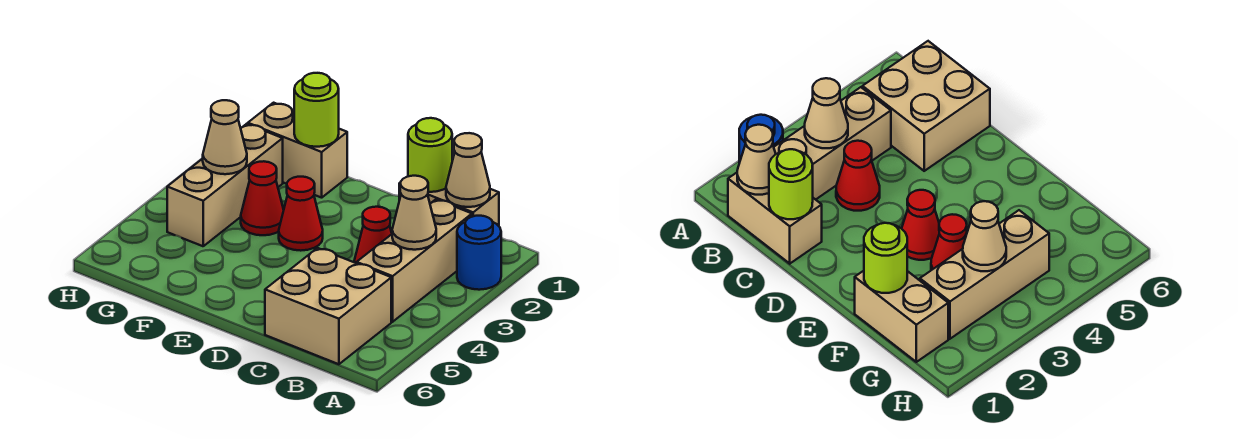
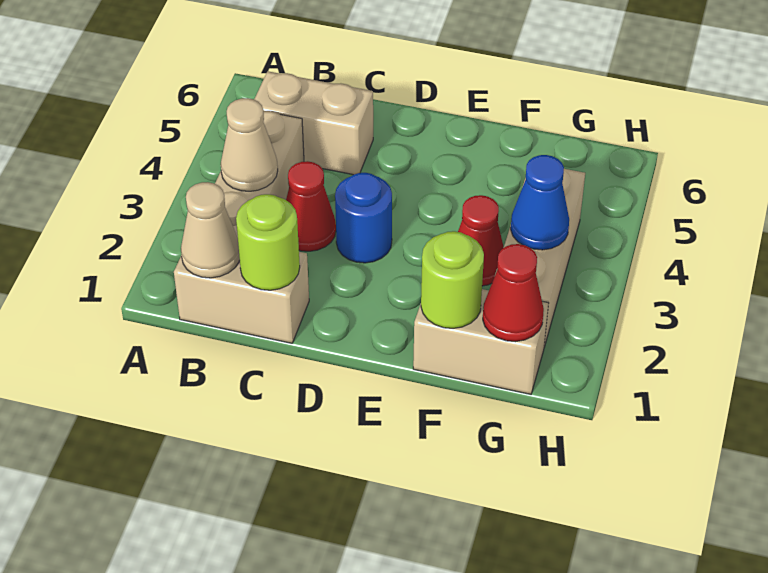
blue round brick A2 level 1 -> blue round brick D3 level 1
tan brick B5:C6 level 1 -> tan brick B5:C5 level 1
red cone E3 level 1 -> red cone G1 level 2
tan cone G3 level 2 -> blue cone G3 level 2

